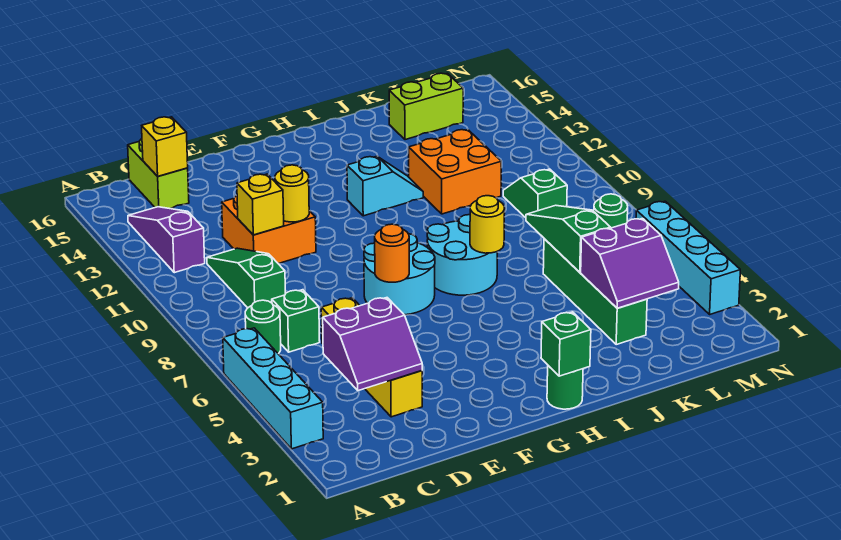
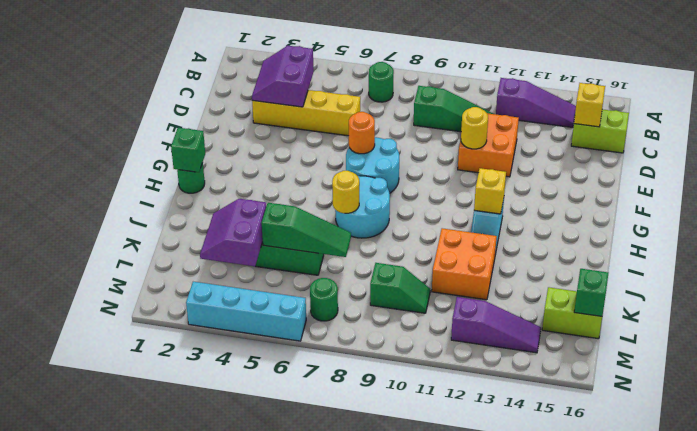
cyan brick A3:A6 level 1 -> none
green brick C7 level 1 -> green brick L16 level 2
yellow brick D11 level 2 -> yellow brick H12 level 2
lime brick K15:L15 level 1 -> lime brick L15:L16 level 1
none -> purple slope M12:M14 level 1 top 12

